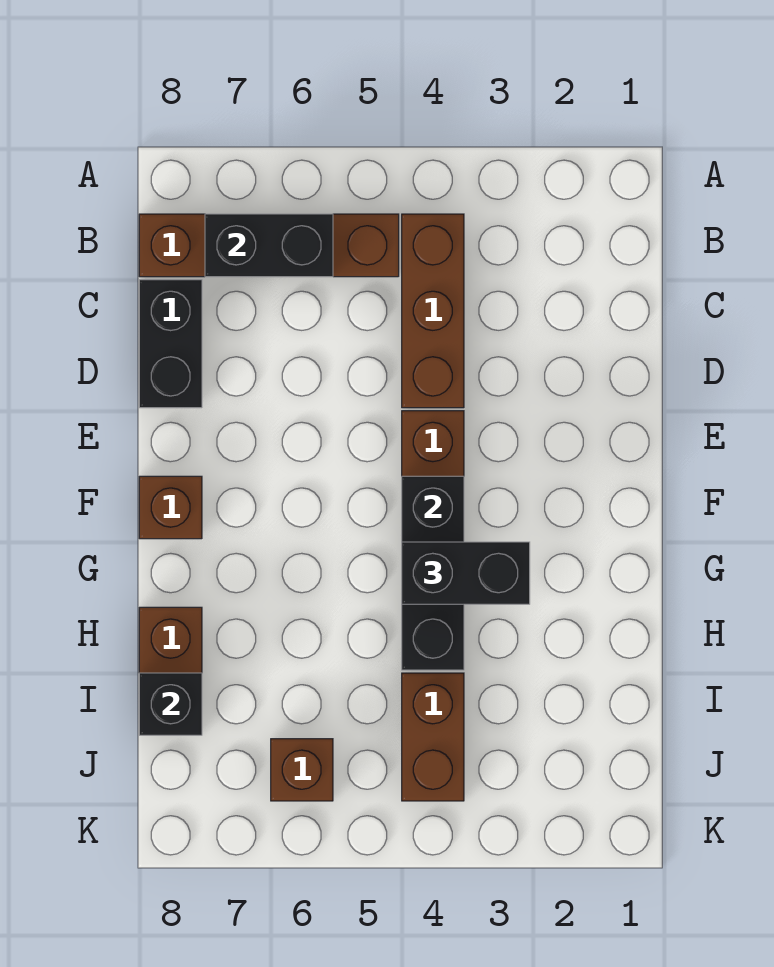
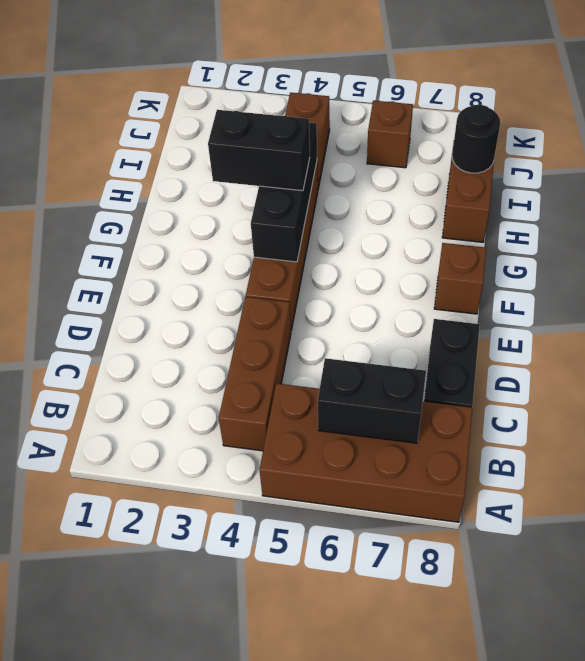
brown brick B5:B8 level 1 -> brown brick A5:B8 level 1
black brick I8 level 2 -> black round brick I8 level 2

